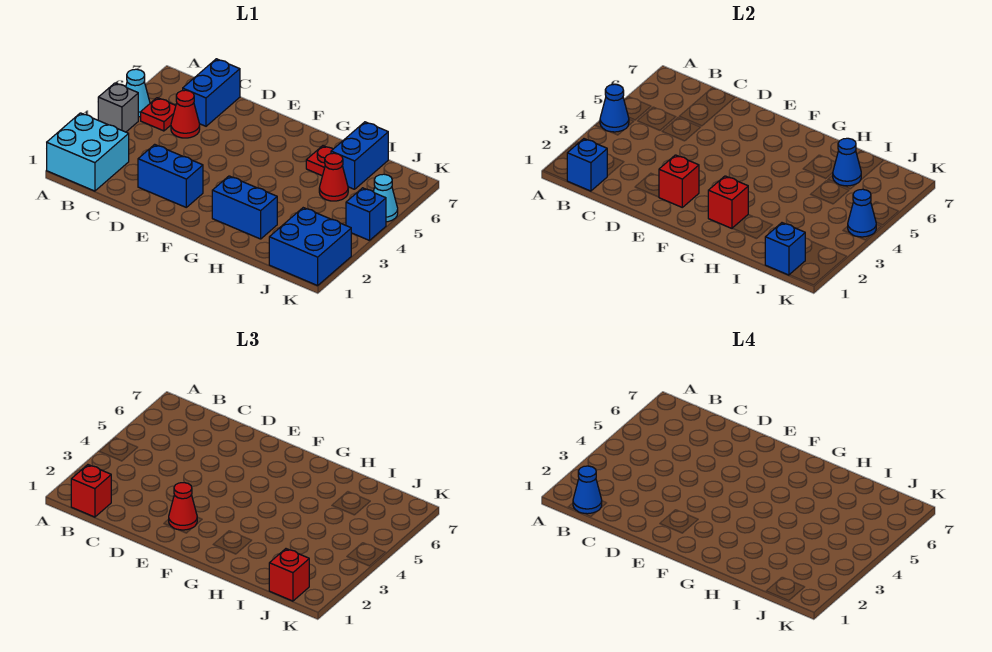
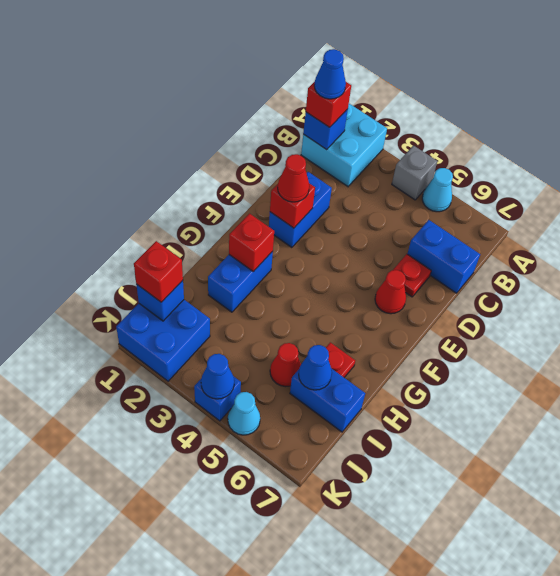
blue cone A4 level 2 -> none
red plate B5 level 1 -> red plate D6 level 1
red cone C5 level 1 -> red cone E6 level 1

